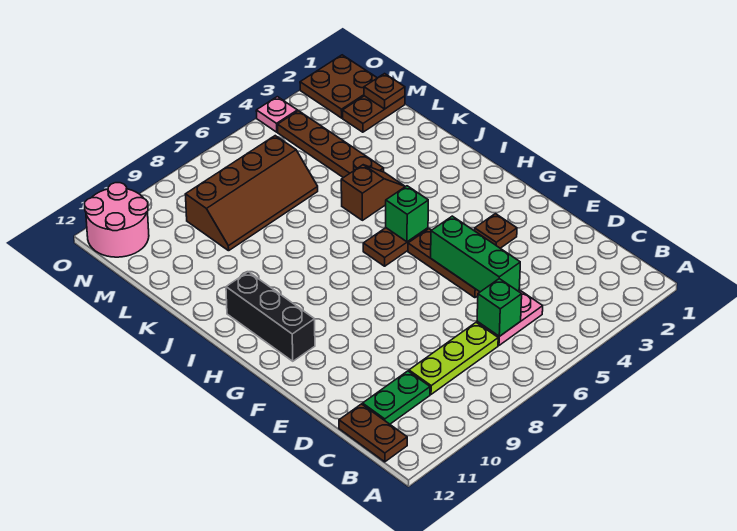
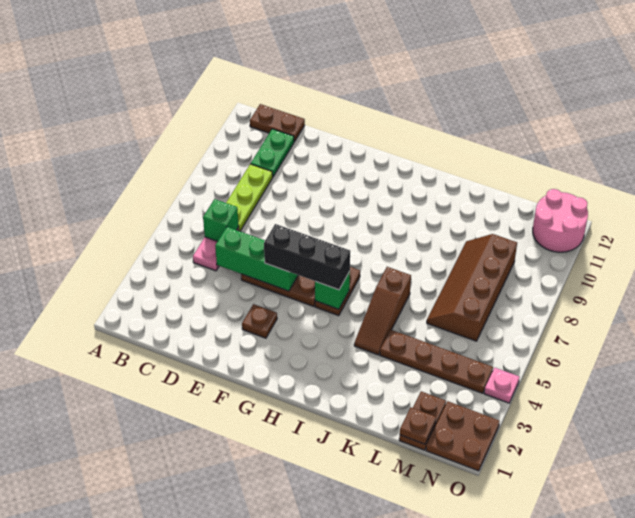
black brick G11:I11 level 1 -> black brick F5:H5 level 3
brown slope J4:J5 level 1 top 5 -> brown slope J4:J6 level 1 top 6

